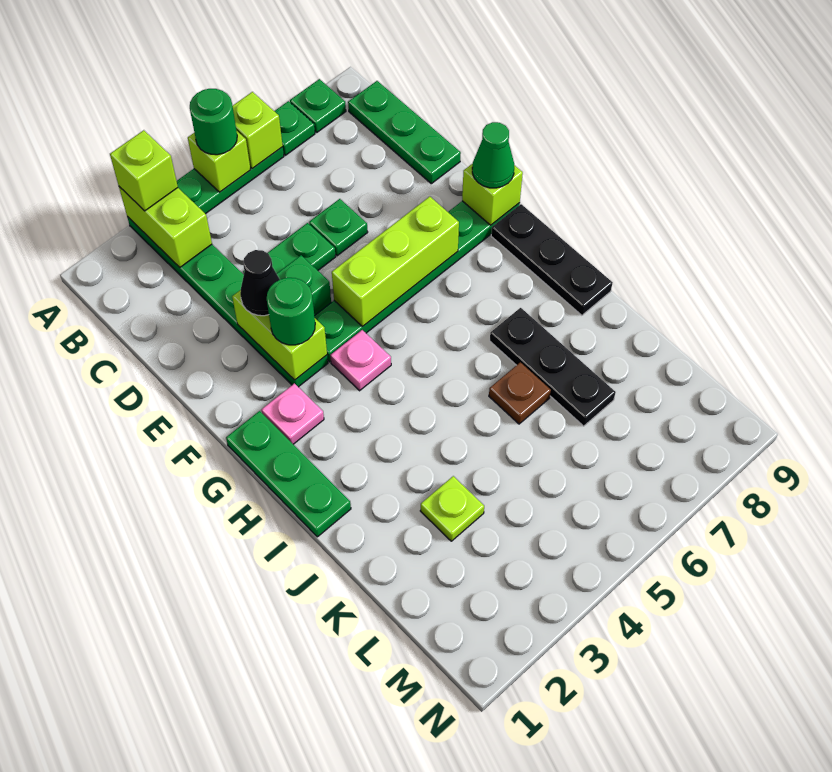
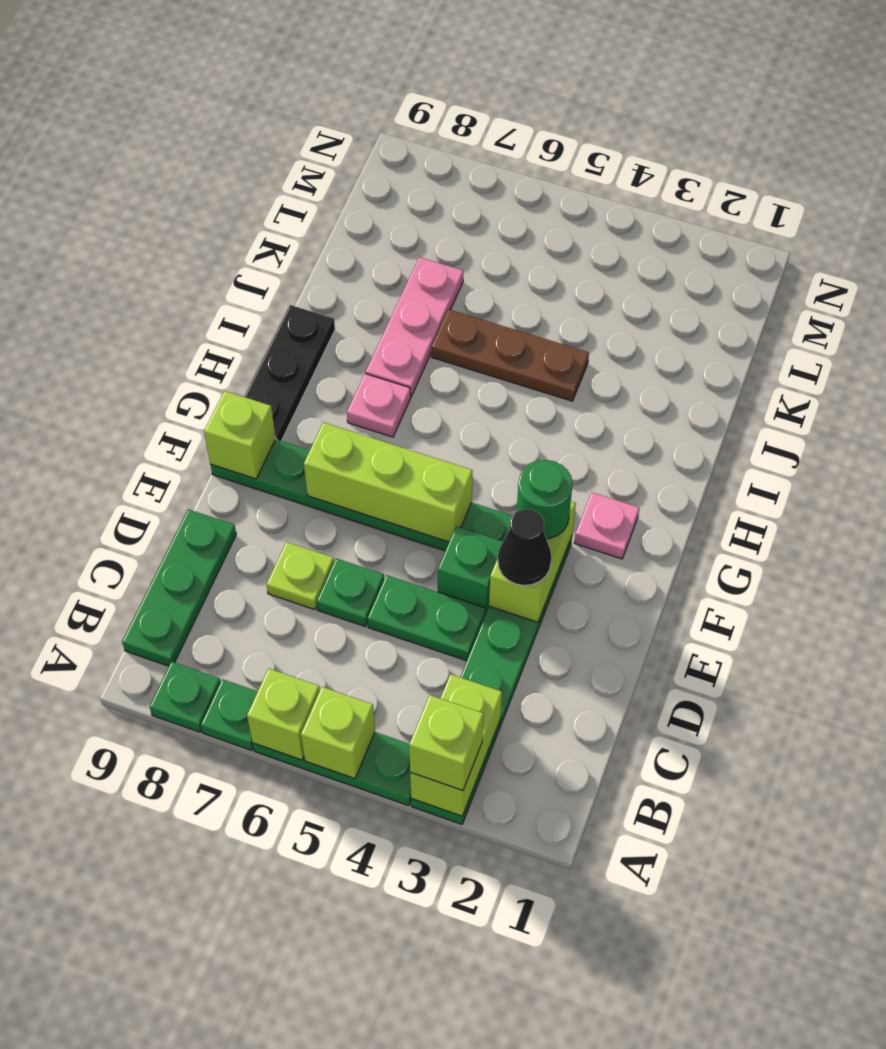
green round brick A5 level 3 -> none
green cone F9 level 3 -> none
green plate G1:I1 level 1 -> none
pink plate G4 level 1 -> pink plate H7 level 1
black plate I7:K7 level 1 -> pink plate I7:K7 level 1
brown plate J6 level 1 -> brown plate J4:J6 level 1
lime plate K3 level 1 -> lime plate D7 level 1

